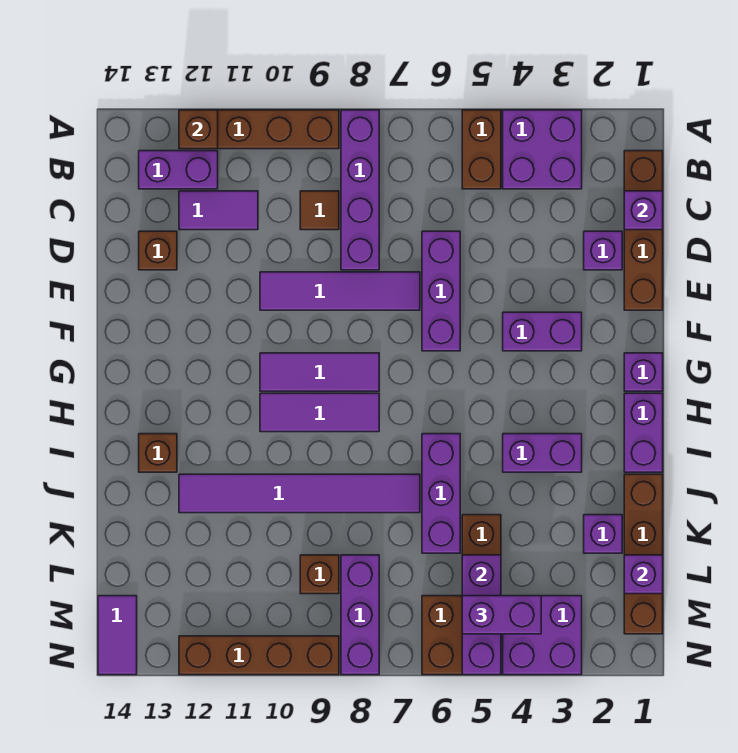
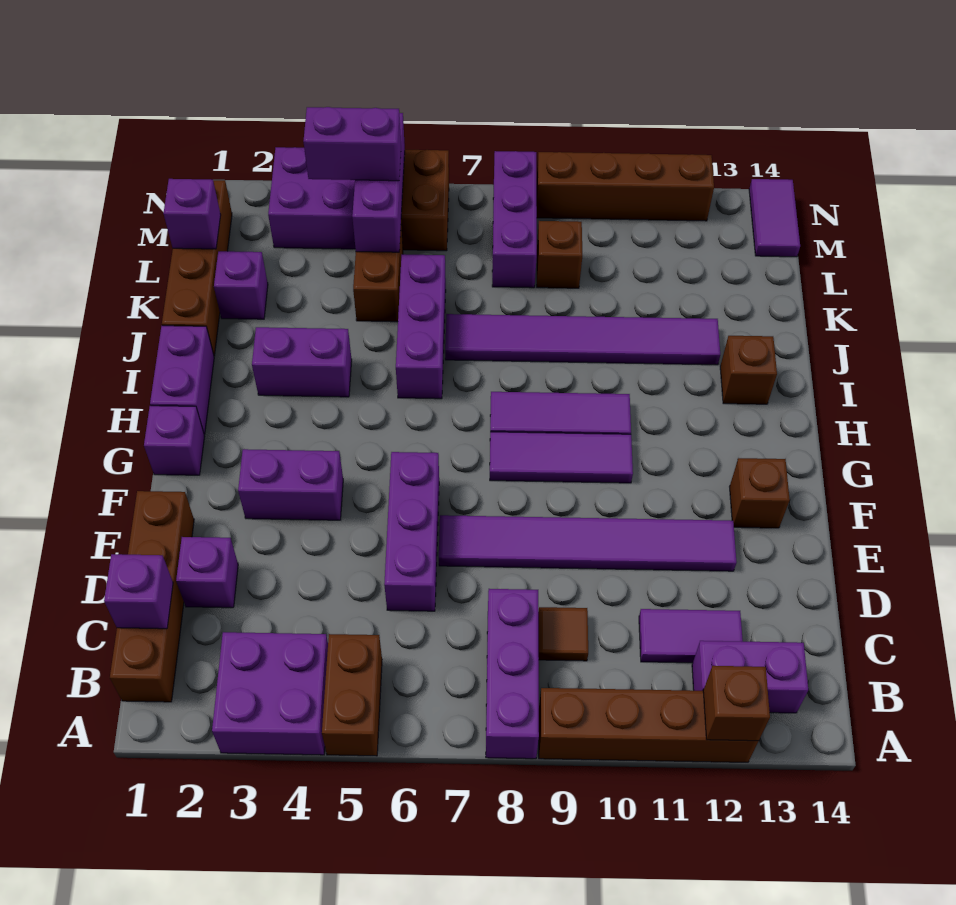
purple brick A8:D8 level 1 -> purple brick A8:C8 level 1
brown brick D13 level 1 -> brown brick F13 level 1
purple tile E7:E10 level 1 -> purple tile E7:E12 level 1

